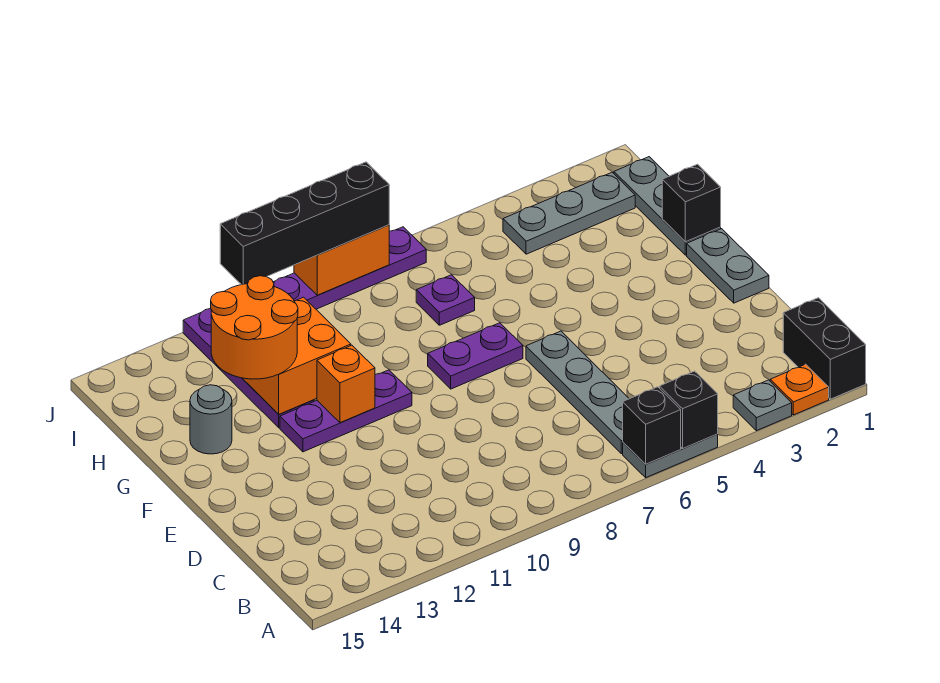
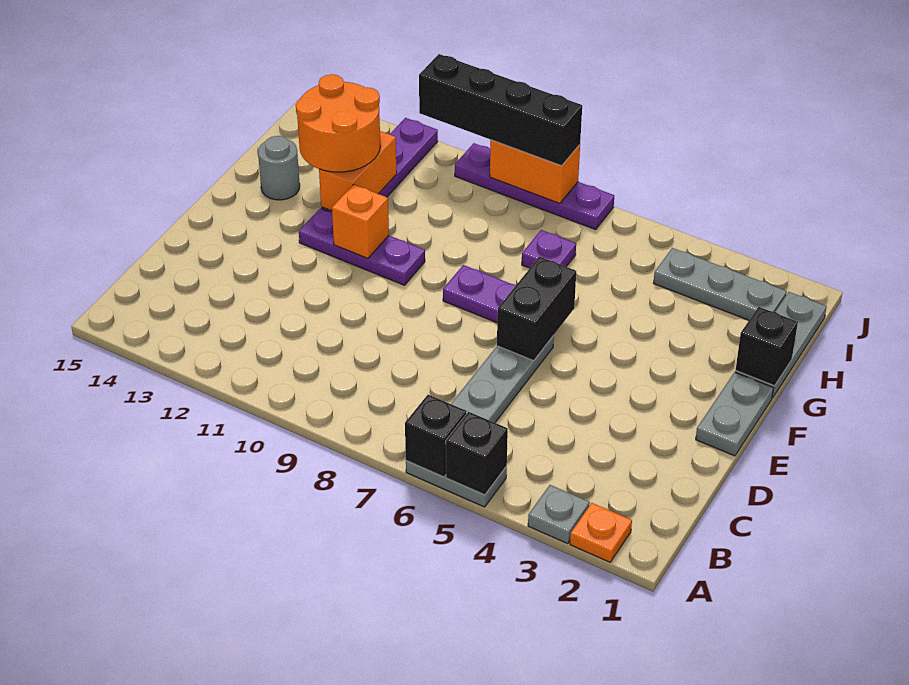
black brick A1:B1 level 1 -> black brick E6:F6 level 2
orange brick G11:H12 level 2 -> orange brick G12:H12 level 2

